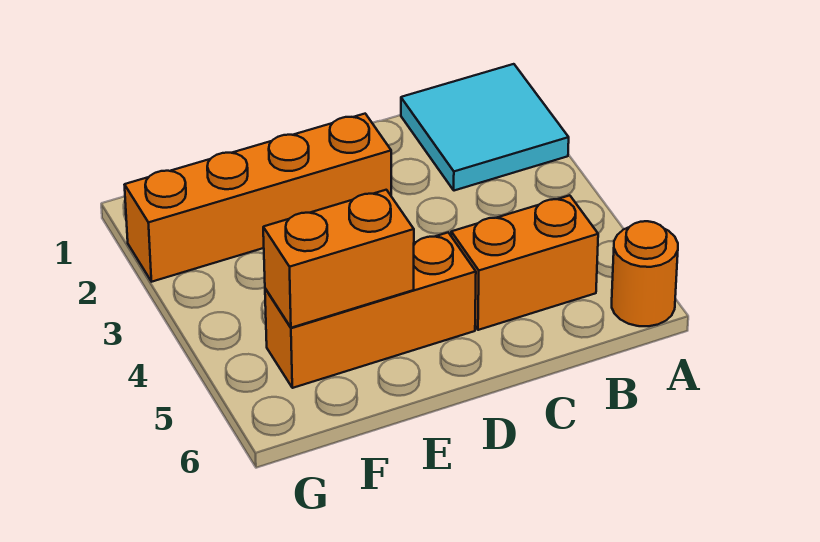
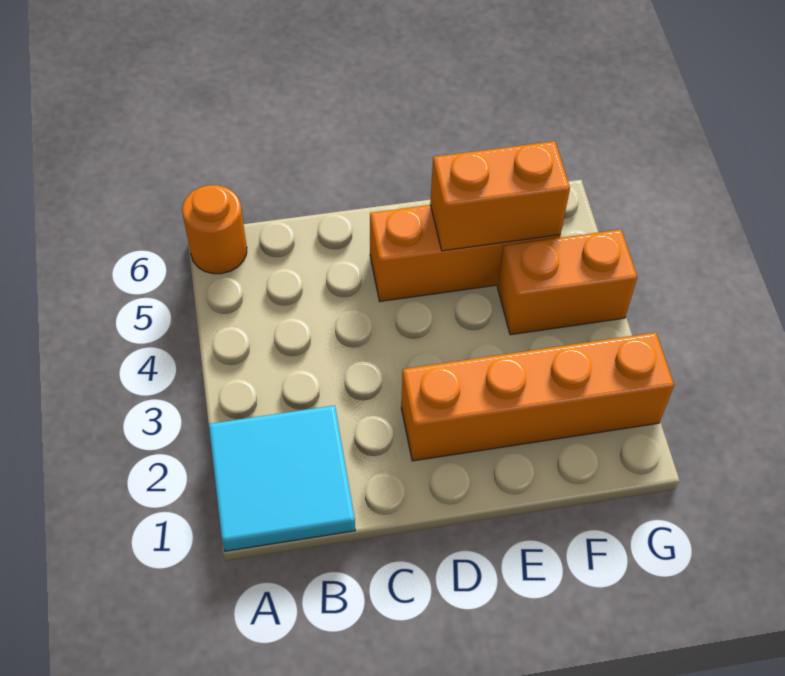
orange brick B5:C5 level 1 -> orange brick F4:G4 level 1

